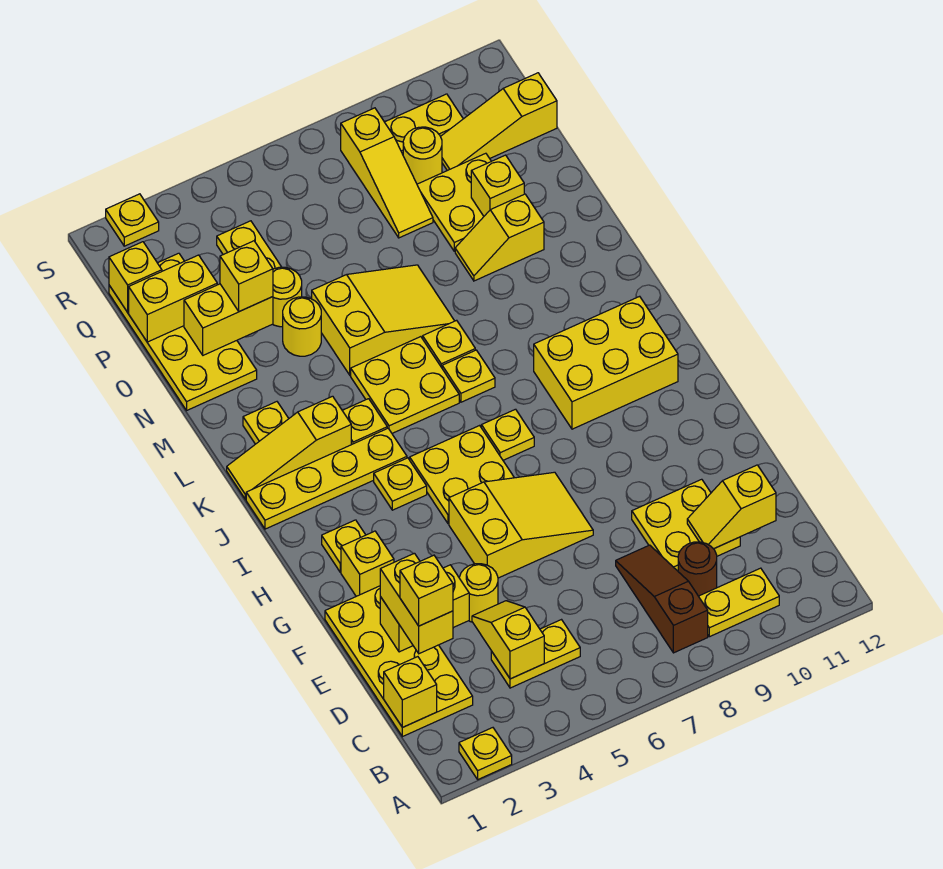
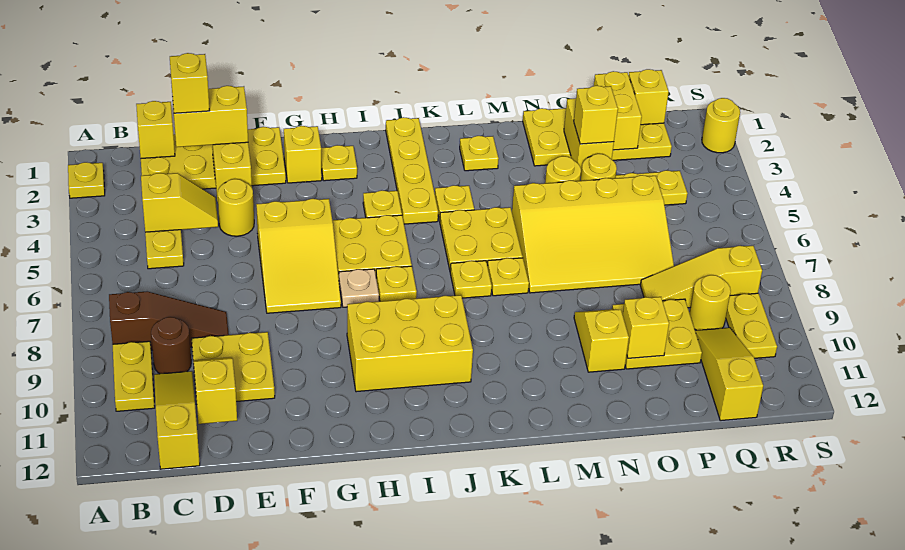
none -> tan plate H7 level 1
yellow brick I9:J11 level 1 -> yellow brick H9:J10 level 1
yellow slope K1:K3 level 1 top 3 -> yellow slope C10:C12 level 1 top 12
yellow slope M5:N7 level 1 top 5 -> yellow slope M5:P7 level 1 top 5
yellow plate S2 level 1 -> yellow round brick S2 level 1

